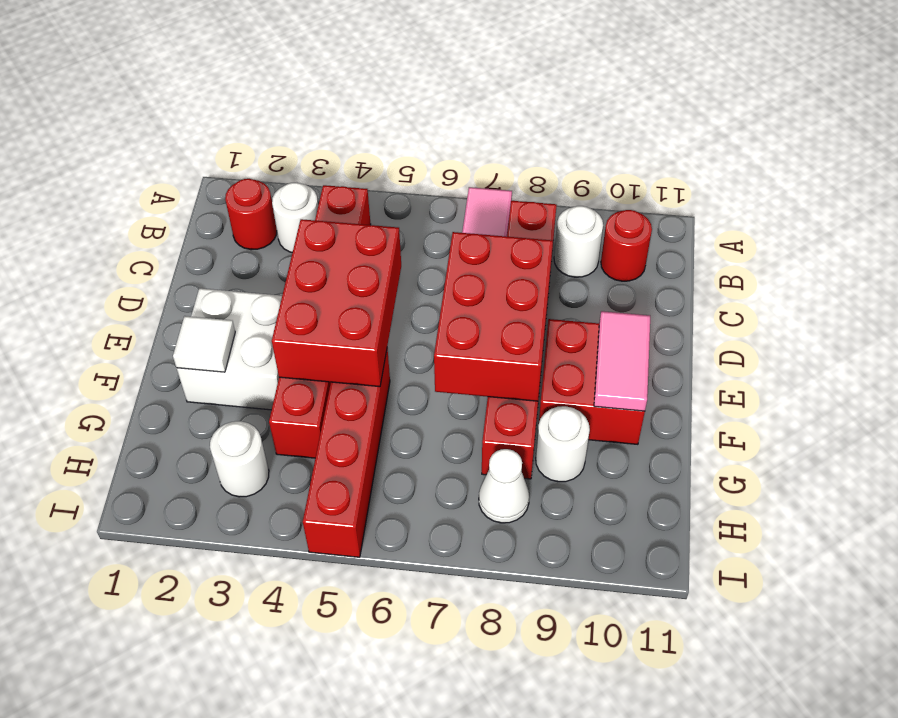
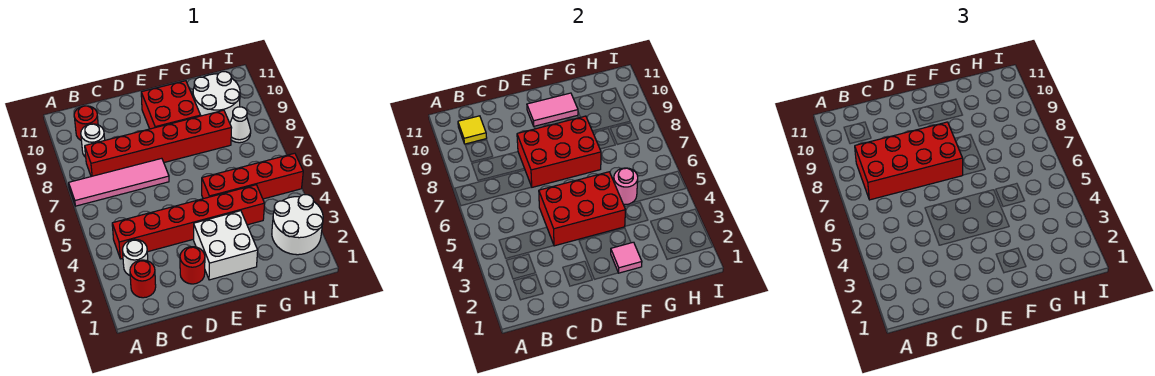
none -> red brick B7:E8 level 3
none -> yellow tile B10 level 2
none -> red round brick D2 level 1
white tile F2 level 2 -> pink tile F2 level 2
none -> pink round brick G5 level 2
white round brick G9 level 1 -> white round brick G9:H10 level 1
white round brick H3 level 1 -> white round brick H2:I3 level 1

